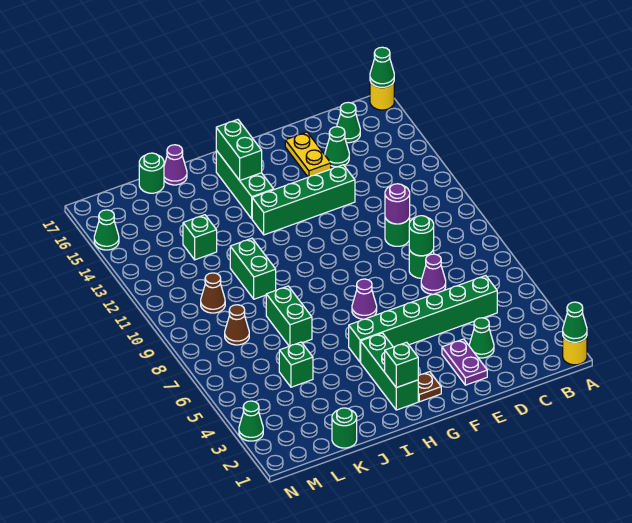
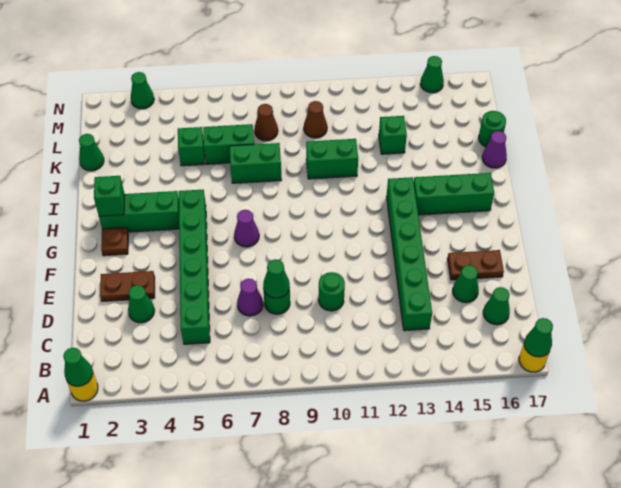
green round brick D8 level 2 -> green cone D8 level 2
purple round brick D10 level 2 -> none
purple plate E2:E3 level 1 -> brown plate E2:E3 level 1
green brick E13:H13 level 1 -> green brick C13:H13 level 1
yellow plate E15:E16 level 1 -> brown plate E15:E16 level 1
green brick H15:H16 level 2 -> green brick K6:K7 level 1
green round brick K1 level 1 -> green cone K1 level 1

